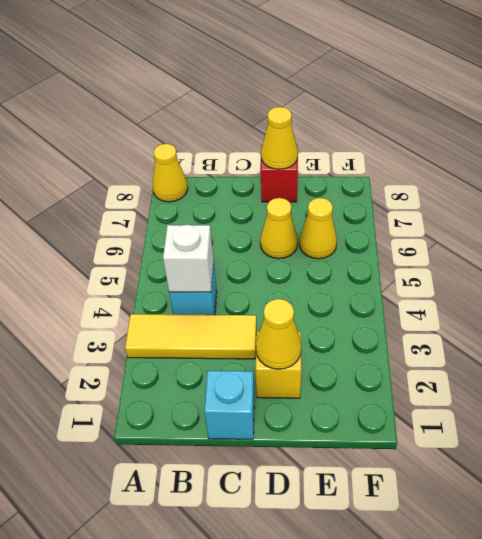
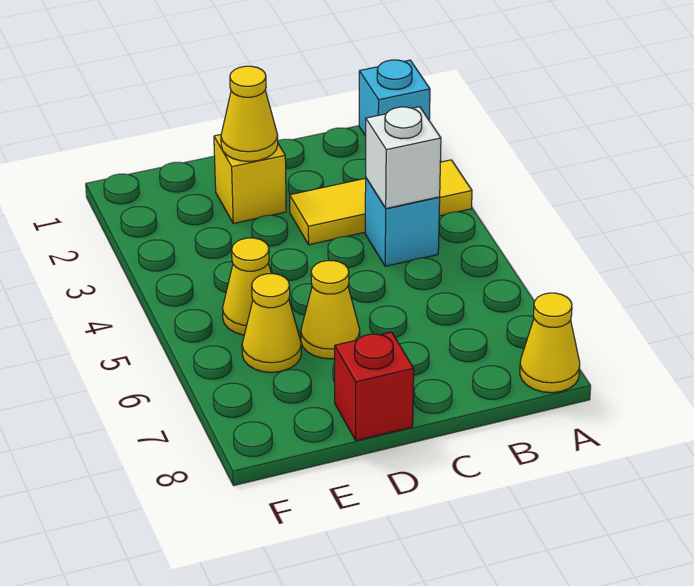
cyan brick C1 level 1 -> cyan brick A1 level 1
yellow cone D8 level 2 -> yellow cone E5 level 1

